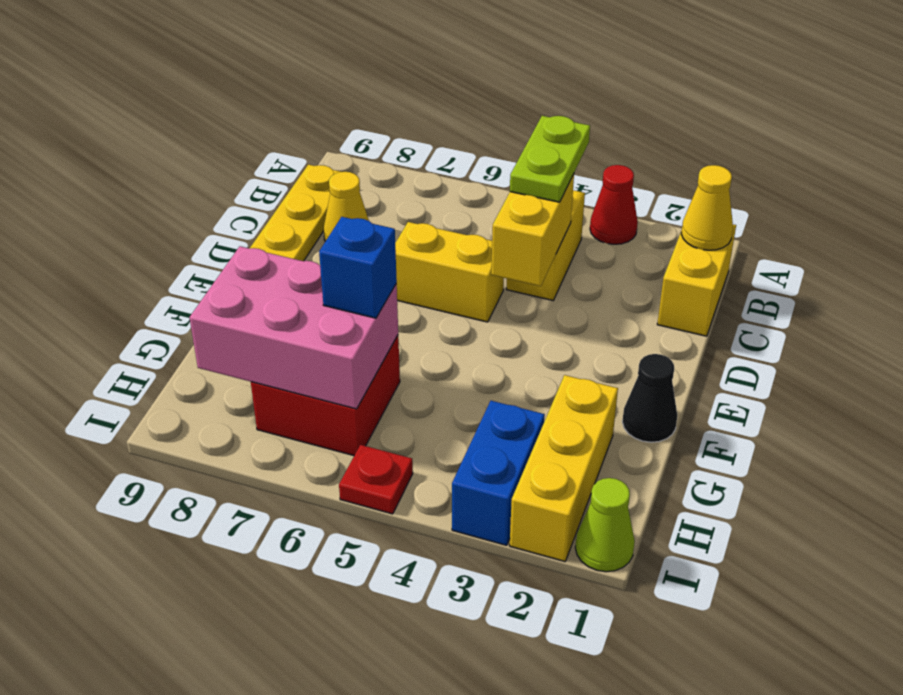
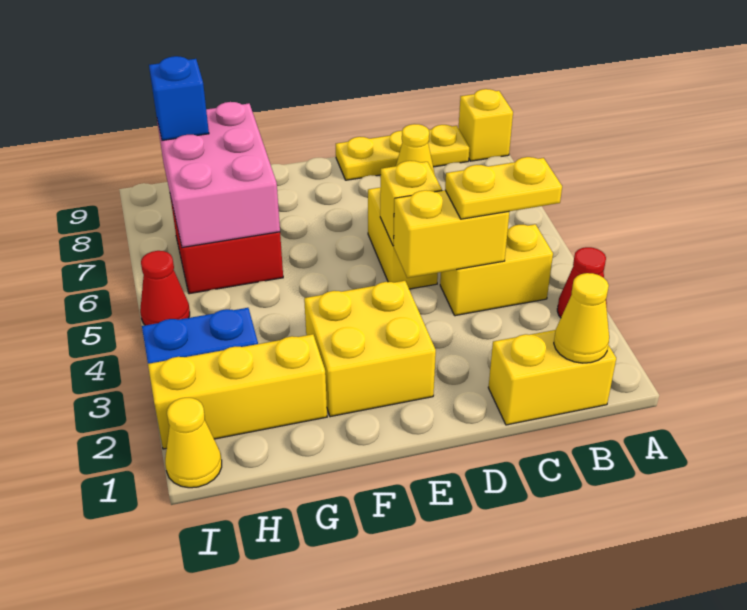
none -> yellow brick A9 level 1
lime plate B4:C4 level 3 -> yellow plate B4:C4 level 3
none -> yellow brick D5 level 2
none -> yellow brick E2:F3 level 1
black cone F1 level 1 -> none
blue brick G6 level 3 -> blue brick H8 level 3
lime cone I1 level 1 -> yellow cone I1 level 1
red plate I5 level 1 -> red cone I5 level 1

